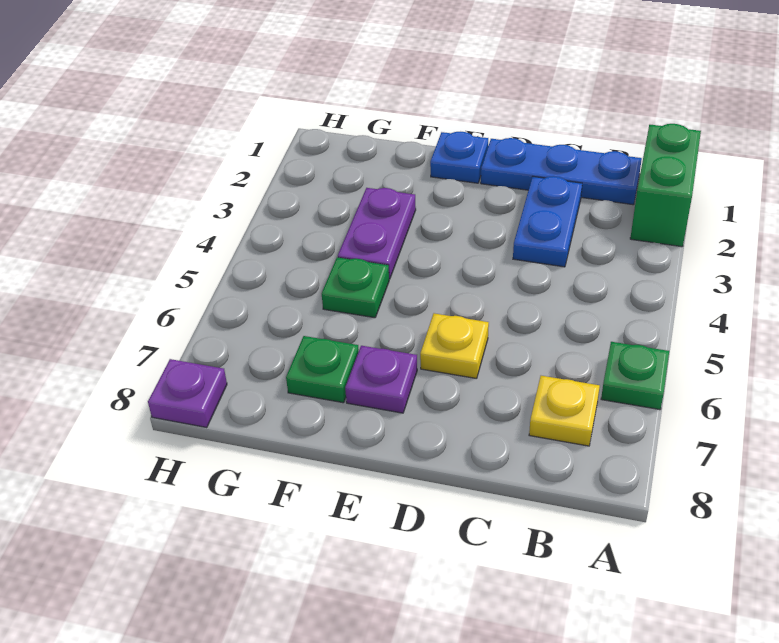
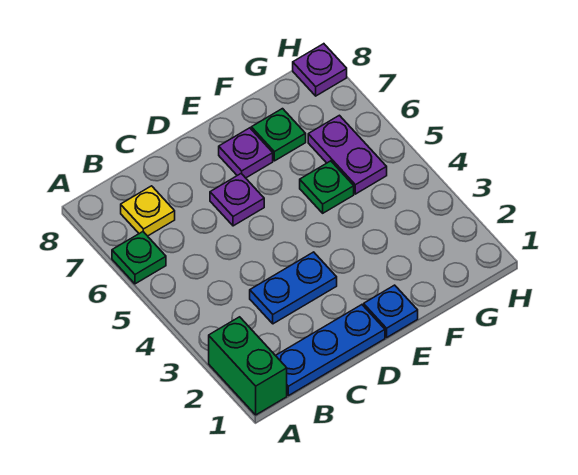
blue plate C2:C3 level 1 -> blue plate C3:D3 level 1
yellow plate D6 level 1 -> purple plate D6 level 1
purple plate F3:F4 level 1 -> purple plate G5:G6 level 1

